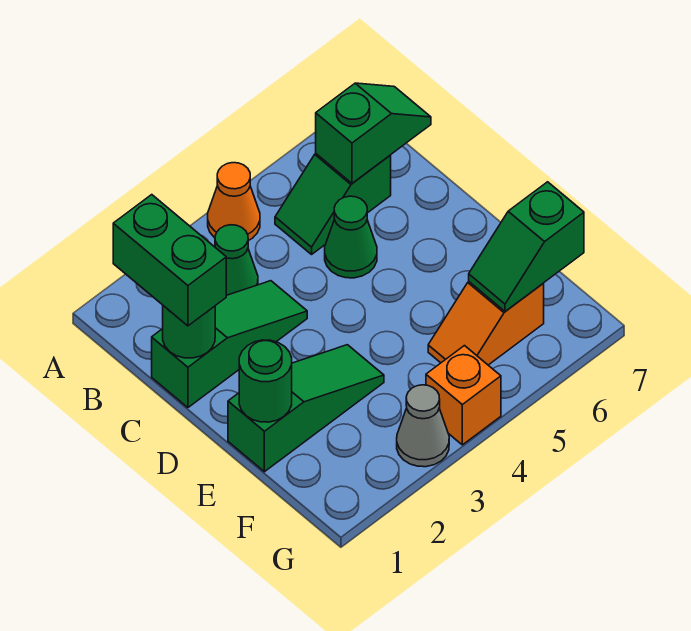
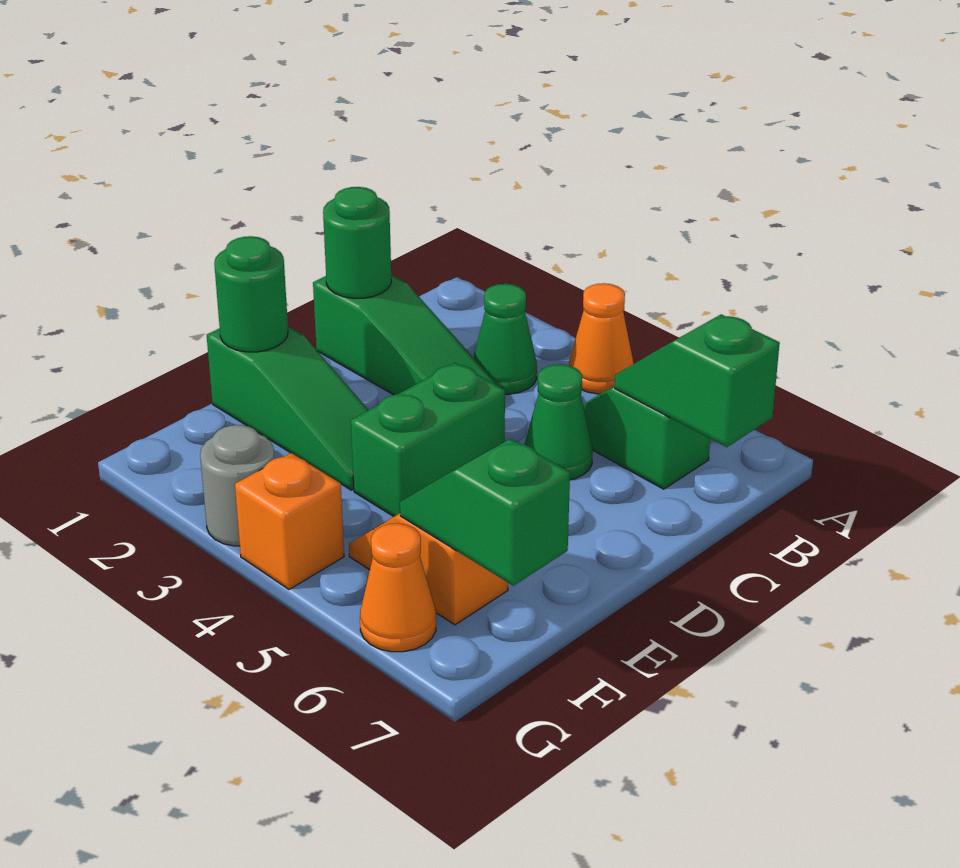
green brick B1:C1 level 3 -> green brick D4:E4 level 1
green slope B6:B7 level 2 top 6 -> green slope B6:B7 level 2 top 7
grey cone G3 level 1 -> grey round brick G3 level 1
none -> orange cone G6 level 1

